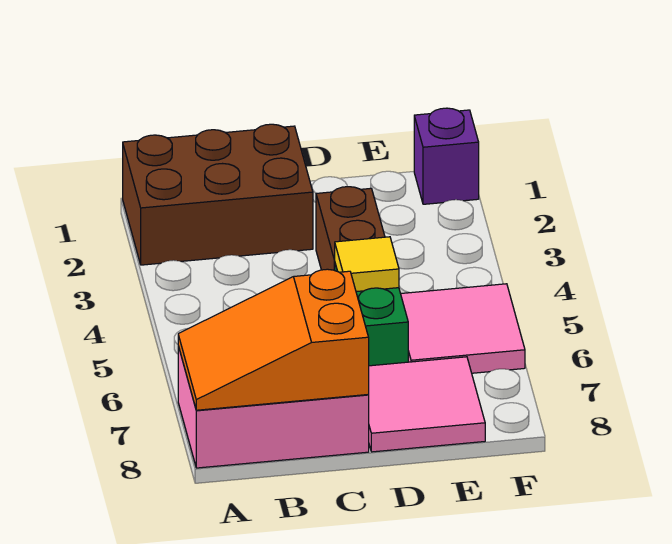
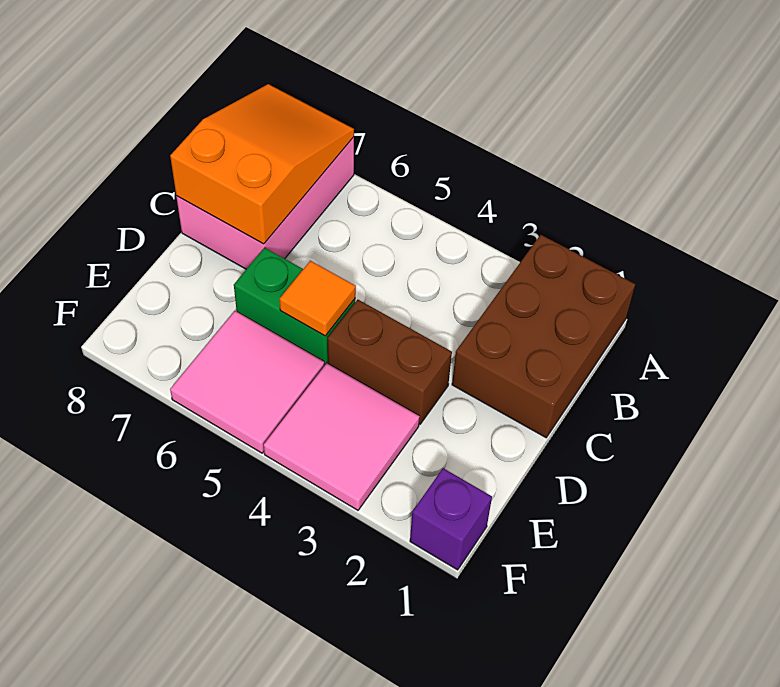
yellow tile D5 level 2 -> orange tile D5 level 2
pink tile D7:E8 level 1 -> pink tile E3:F4 level 1

